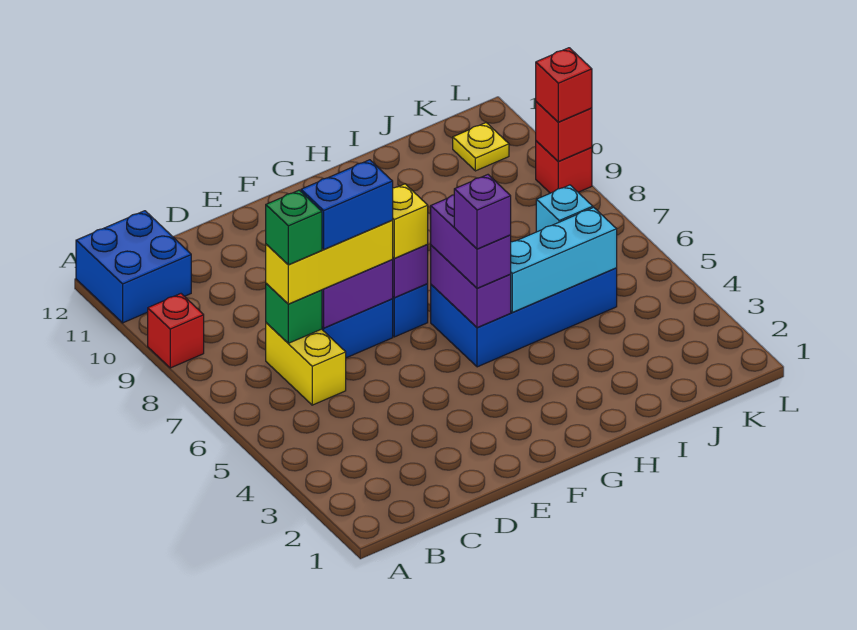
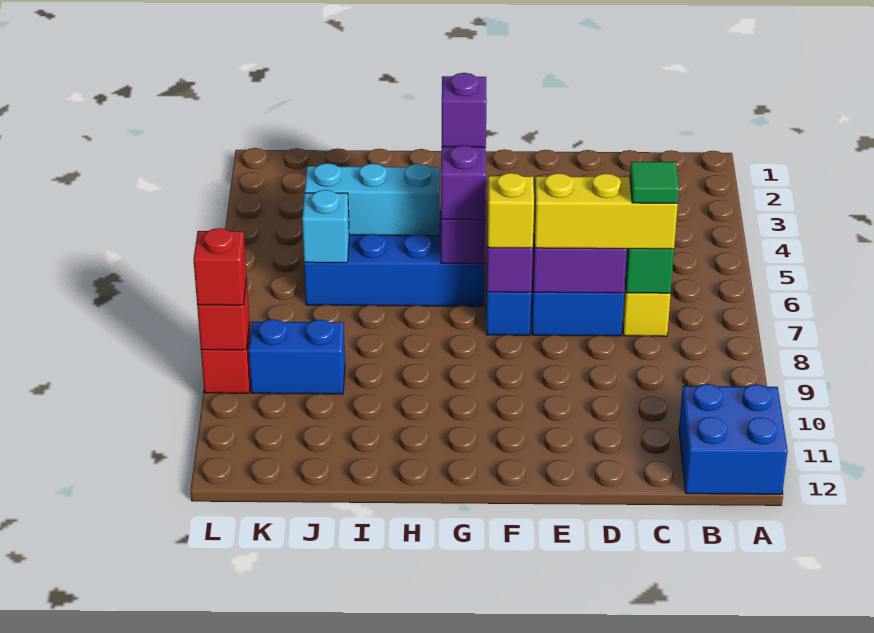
red brick A9 level 1 -> none
green brick C7 level 4 -> green tile C7 level 4
blue brick D7:E7 level 4 -> blue brick J9:K9 level 1
yellow plate K11 level 1 -> none

